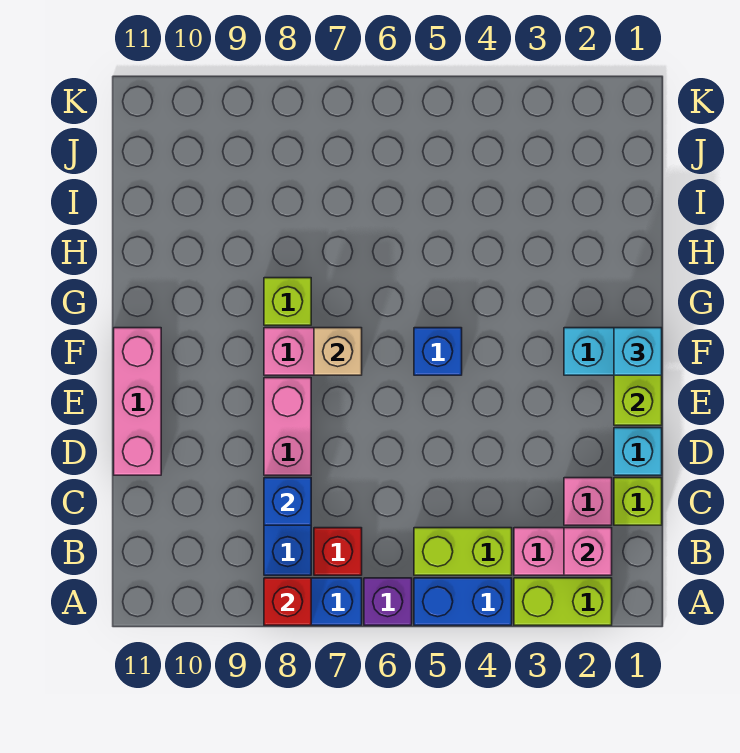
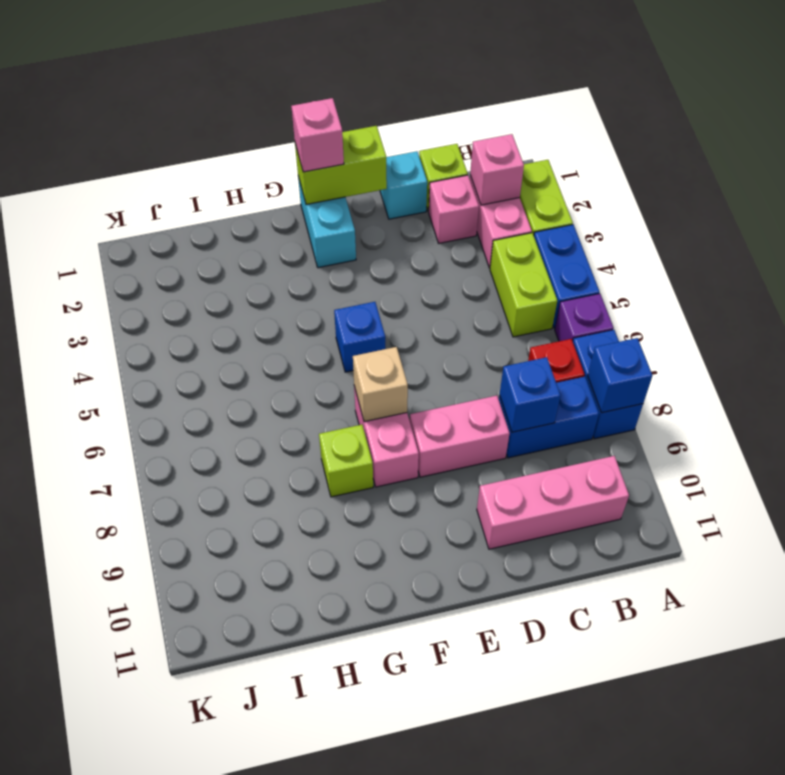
red brick A8 level 2 -> blue brick A8 level 2
pink brick D11:F11 level 1 -> pink brick B10:D10 level 1
cyan brick F1 level 3 -> pink brick F1 level 3

